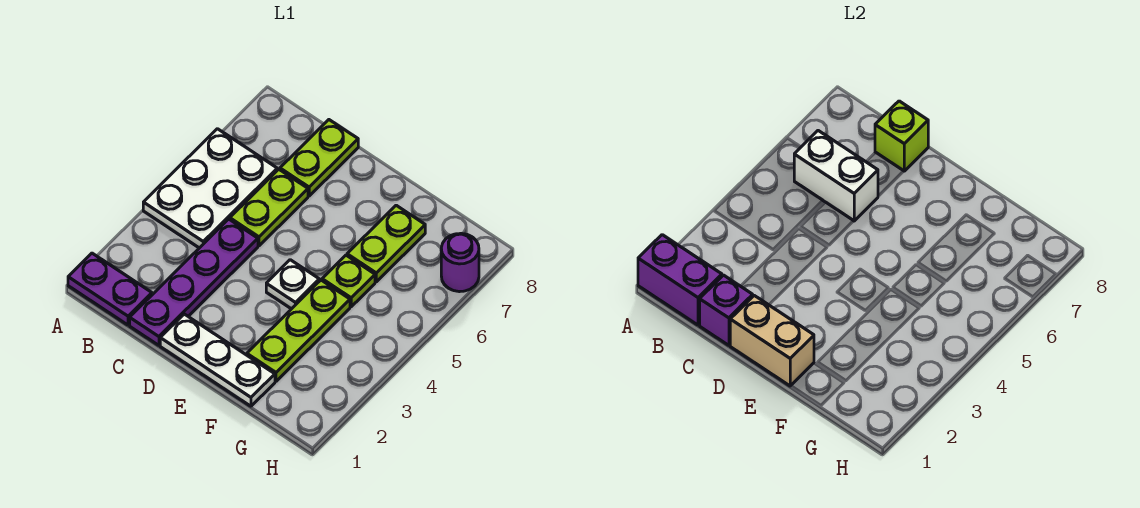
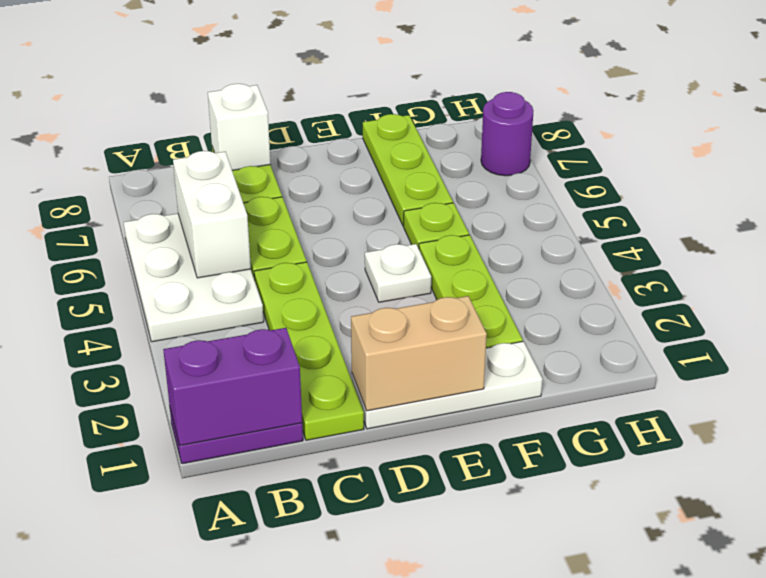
white brick B6:C6 level 2 -> white brick B5:B6 level 2
purple plate C1:C4 level 1 -> lime plate C1:C4 level 1
purple brick C1 level 2 -> none
lime brick C8 level 2 -> white brick C8 level 2
lime plate F6:F7 level 1 -> lime plate F6:F8 level 1

